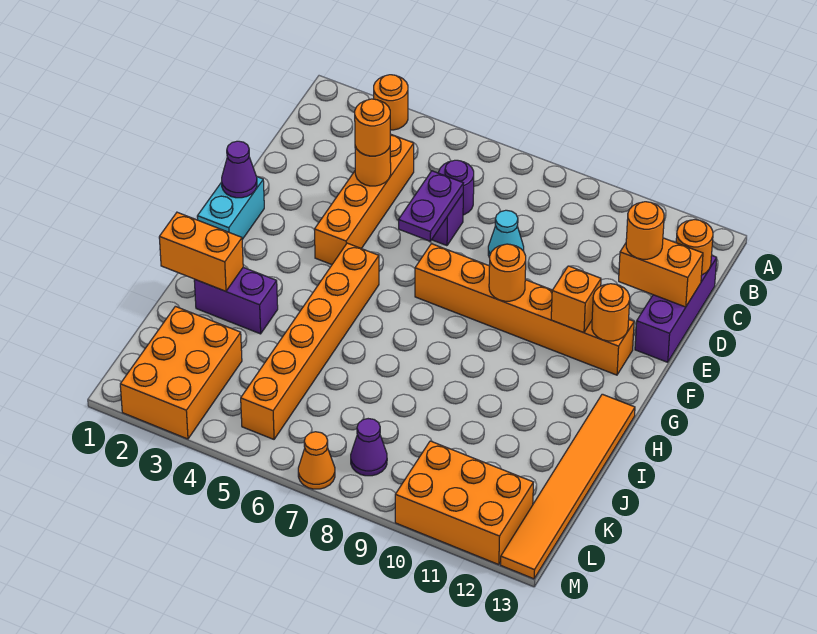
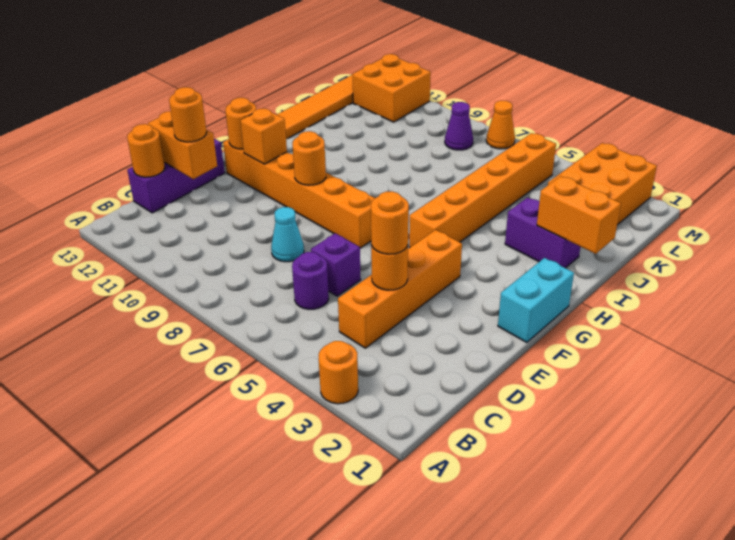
purple plate D6:E6 level 2 -> none
purple cone F1 level 2 -> none
orange brick L10:M12 level 1 -> orange brick L11:M12 level 1

